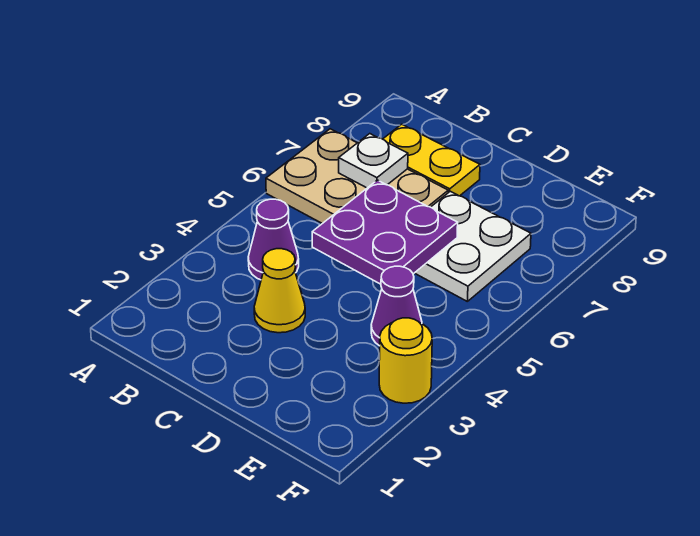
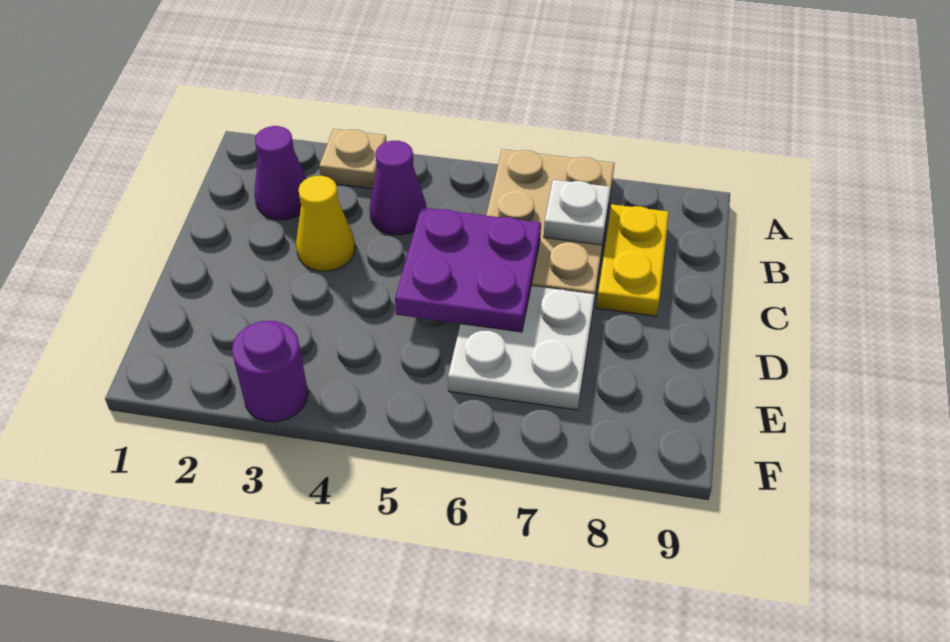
none -> tan plate A3 level 1
purple cone E4 level 1 -> purple cone B2 level 1
yellow round brick F3 level 1 -> purple round brick F3 level 1

